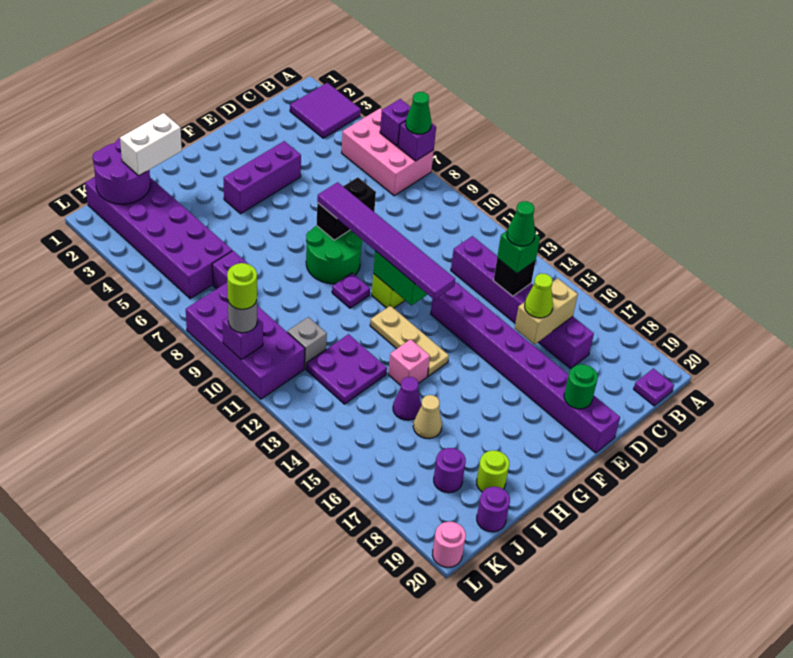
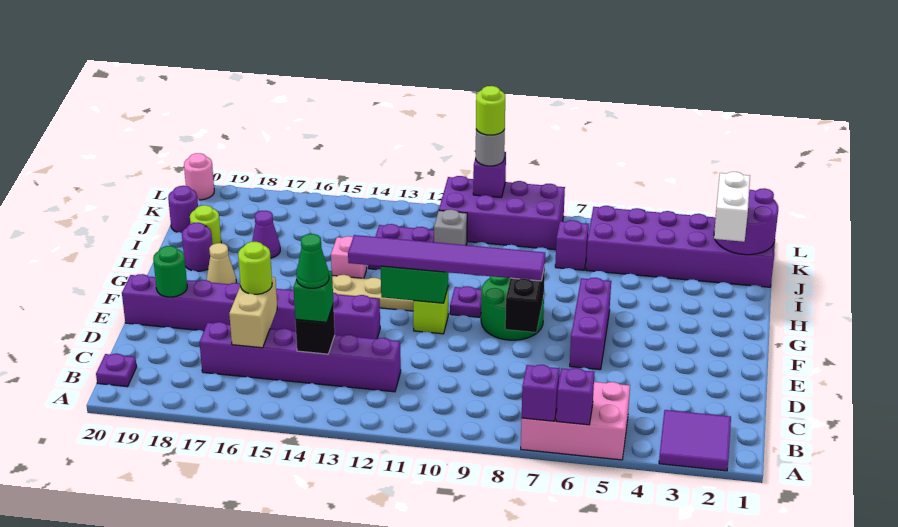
green cone A7 level 3 -> none
lime cone D16 level 3 -> lime round brick D16 level 3
purple brick E4:G4 level 1 -> purple brick E6:G6 level 1
purple cone I15 level 1 -> purple cone I17 level 1
tan cone I16 level 1 -> tan cone G18 level 1
purple round brick J18 level 1 -> purple round brick H19 level 1

